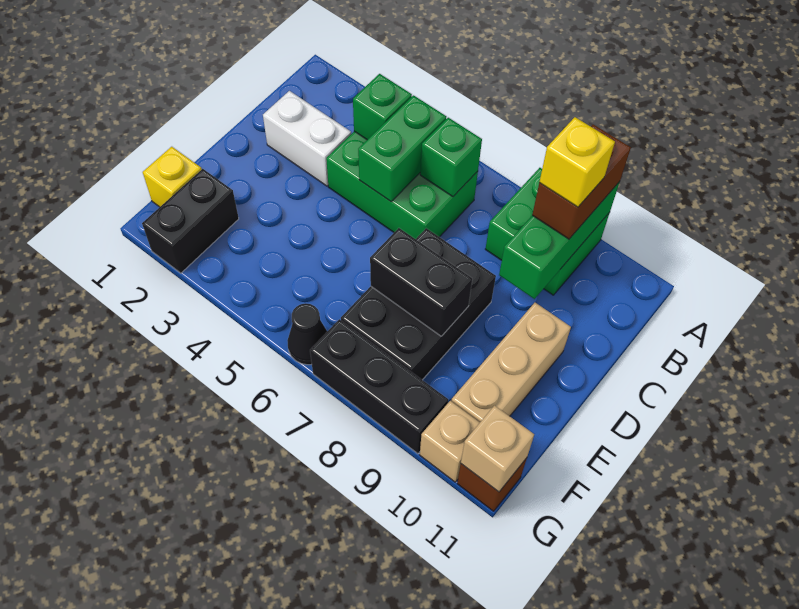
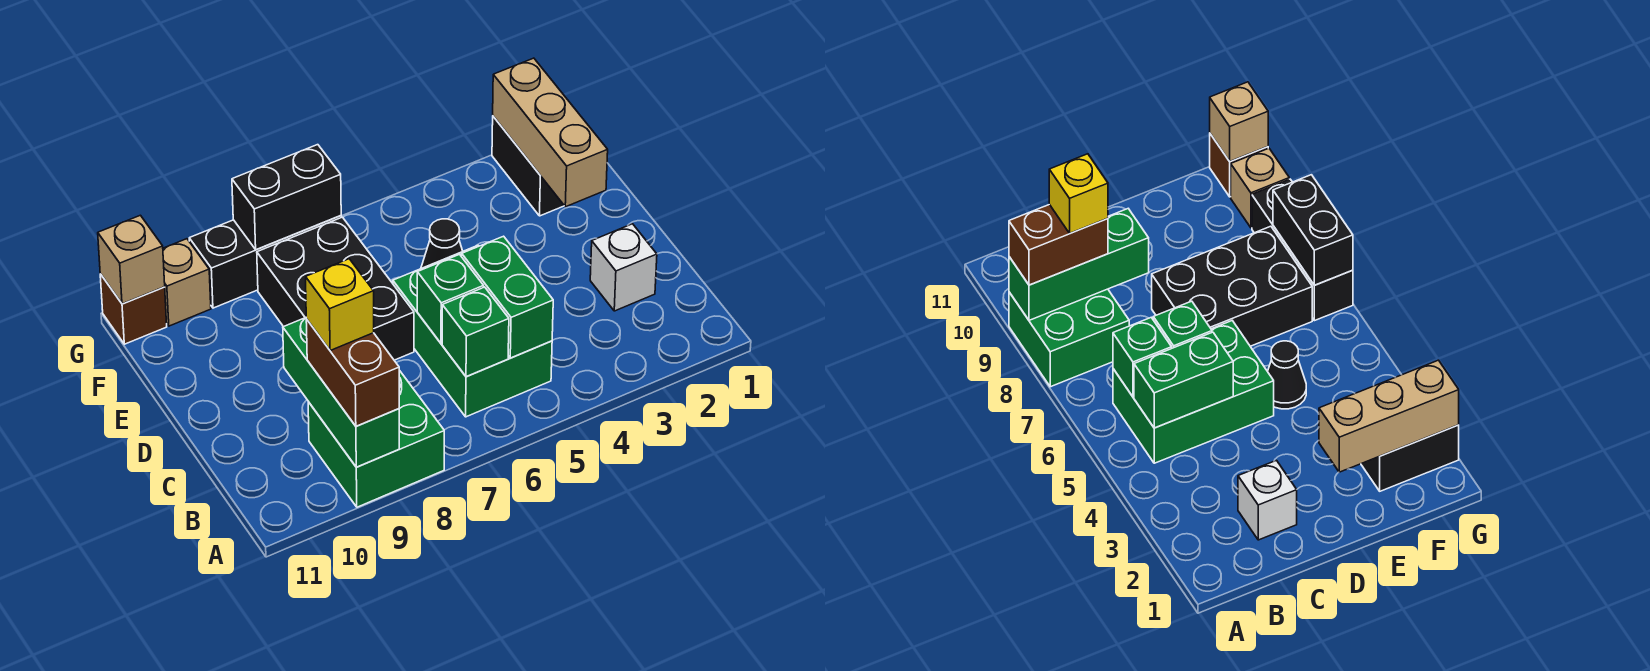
green brick B4:C6 level 1 -> green brick B5:D6 level 1
green brick B4 level 2 -> green brick C6 level 2
white brick C2:C3 level 1 -> white brick C2 level 1
tan brick D10:F10 level 1 -> tan brick E2:G2 level 2
black brick E7:E8 level 2 -> black brick G7:G8 level 2
yellow brick F1 level 1 -> none
black cone G6 level 1 -> black cone E5 level 1

